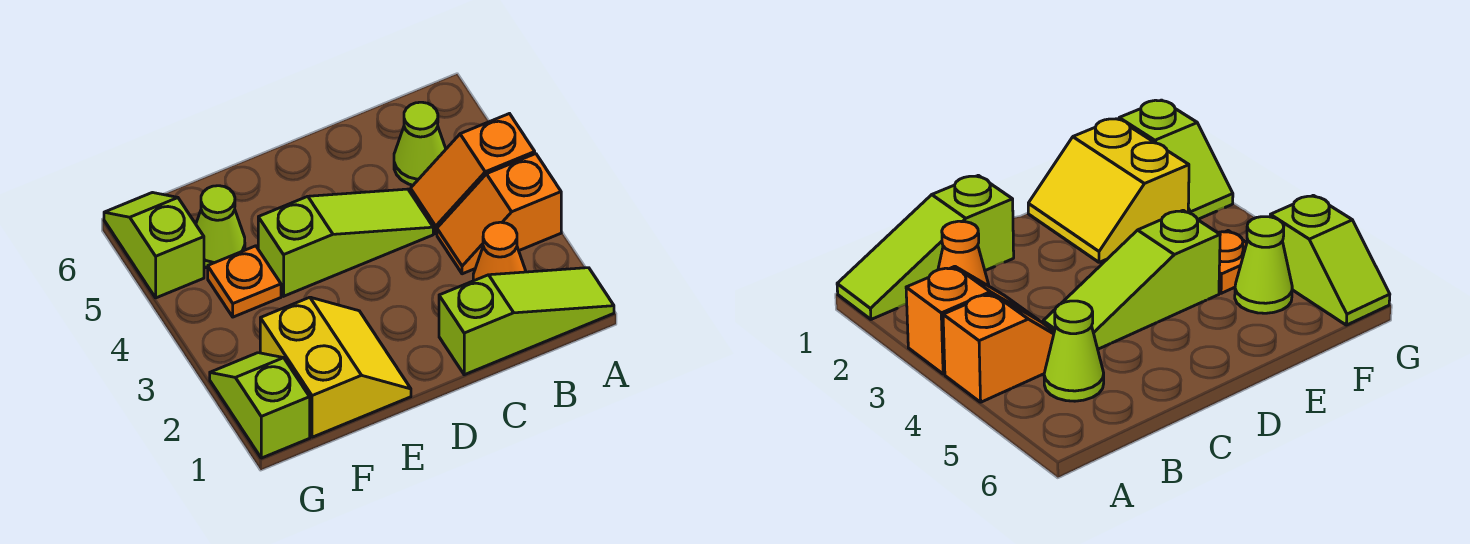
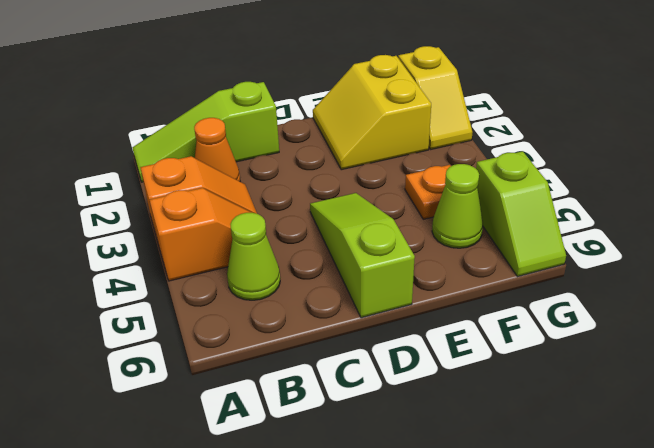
lime slope C4:E4 level 1 top E -> lime slope D4:D6 level 1 top 6
lime slope G1:G2 level 1 top 1 -> yellow slope G1:G2 level 1 top 1

